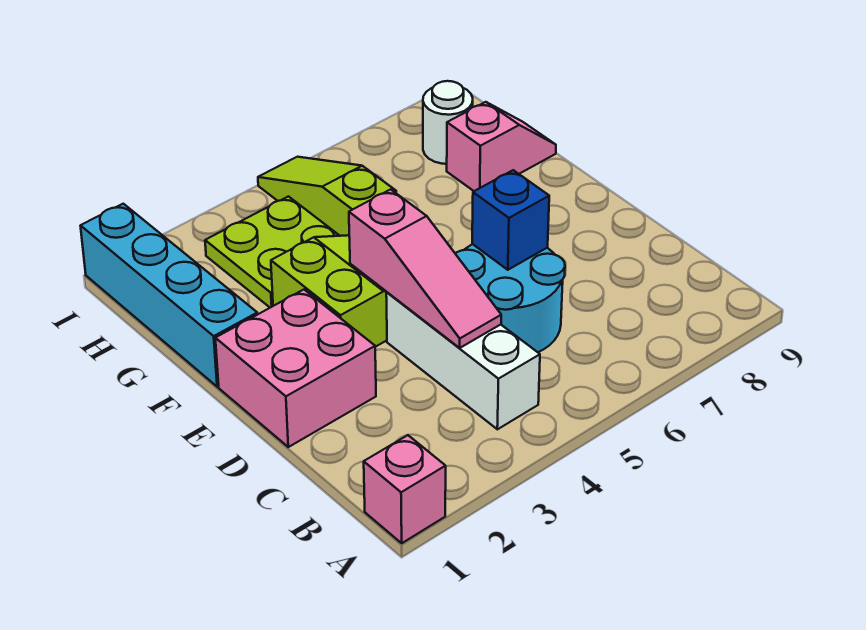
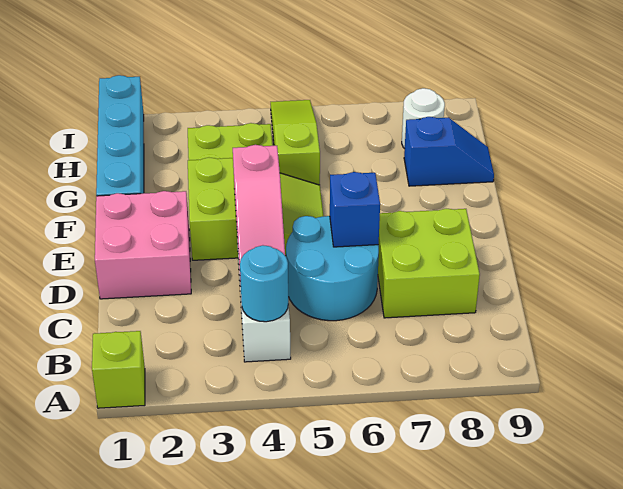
pink brick A1 level 1 -> lime brick A1 level 1
none -> cyan round brick B4 level 2
none -> lime brick C7:D8 level 1
pink slope G8:G9 level 1 top 8 -> blue slope G8:G9 level 1 top 8

